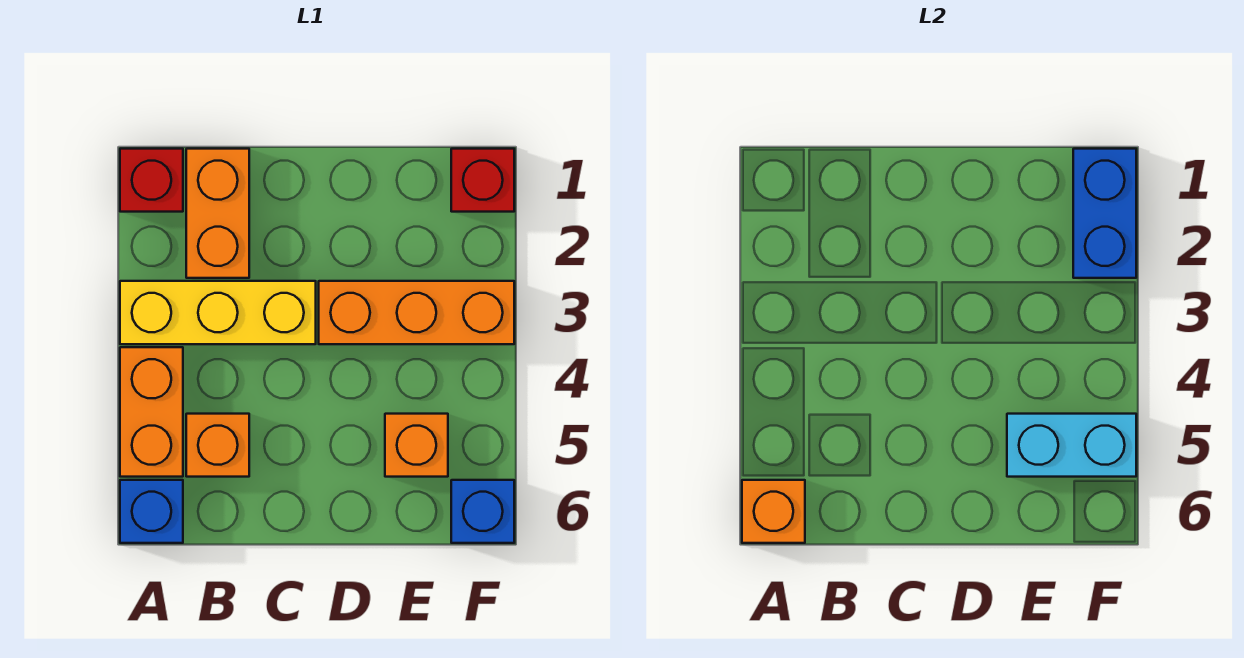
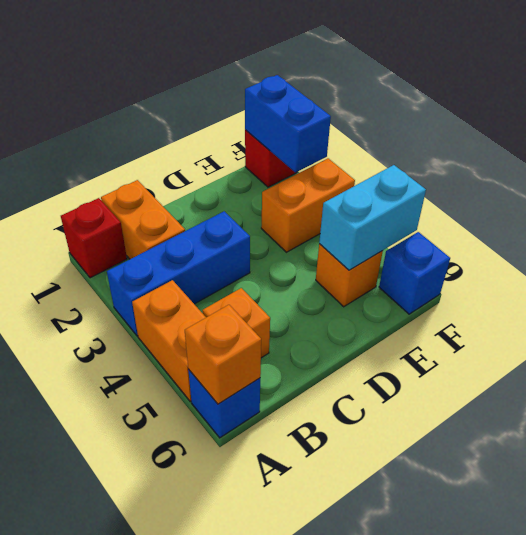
yellow brick A3:C3 level 1 -> blue brick A3:C3 level 1
orange brick D3:F3 level 1 -> orange brick E3:F3 level 1

